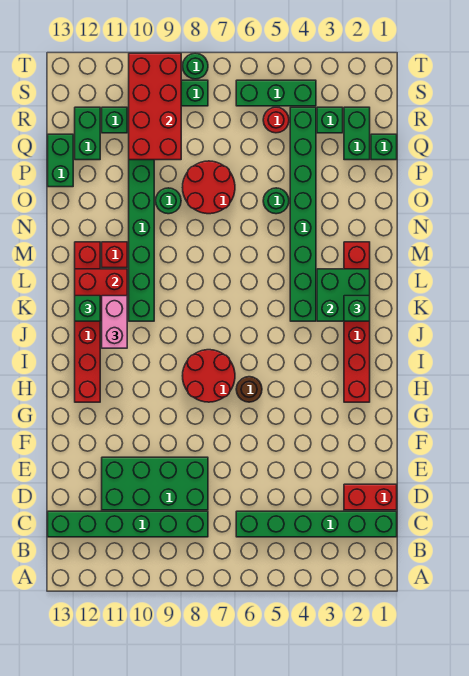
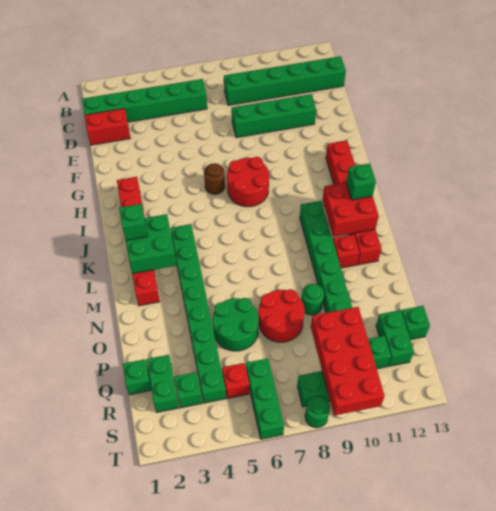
green brick D8:E11 level 1 -> green brick E8:E11 level 1
pink brick J11:K11 level 3 -> none
green round brick O5 level 1 -> green round brick O5:P6 level 1
green brick P13:Q13 level 1 -> green brick Q13 level 1
red round brick R5 level 1 -> red brick R5 level 1
green brick S4:S6 level 1 -> green brick R6:T6 level 1

